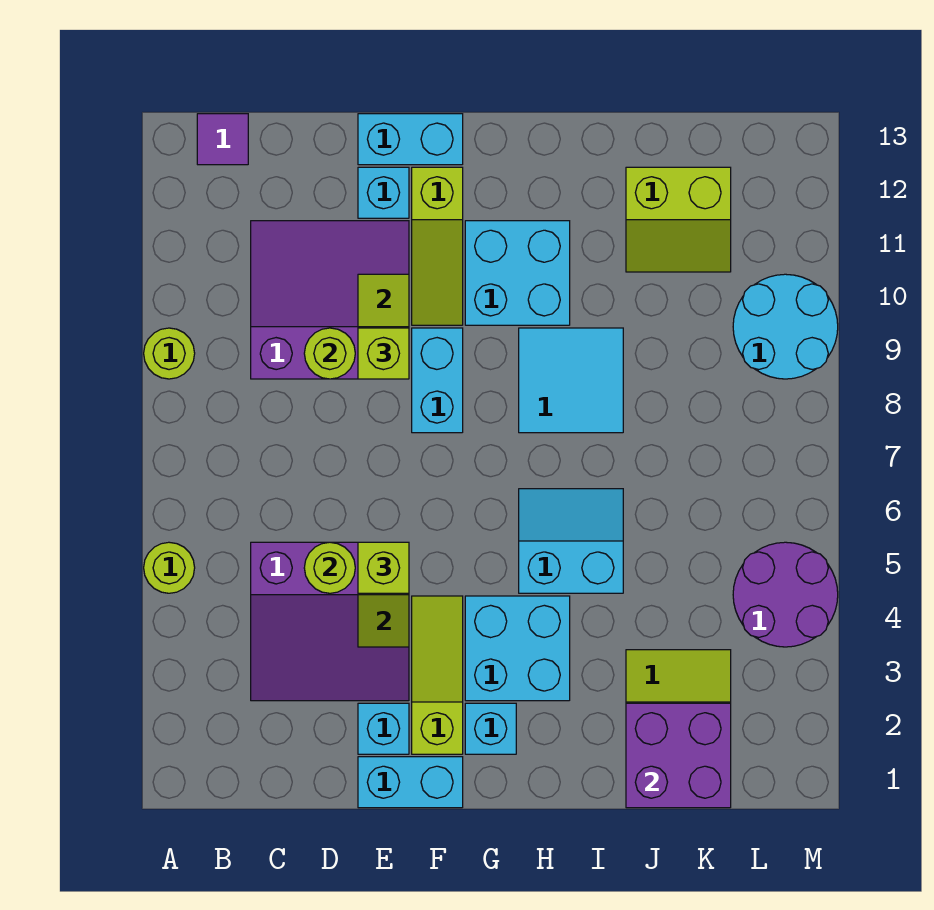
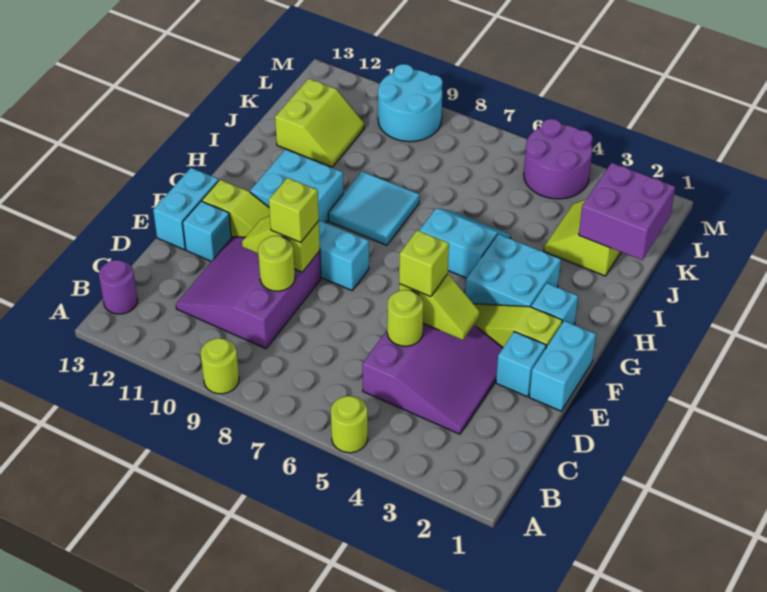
purple tile B13 level 1 -> purple round brick B13 level 1
cyan slope H5:I6 level 1 top 5 -> cyan slope H5:I6 level 1 top H

